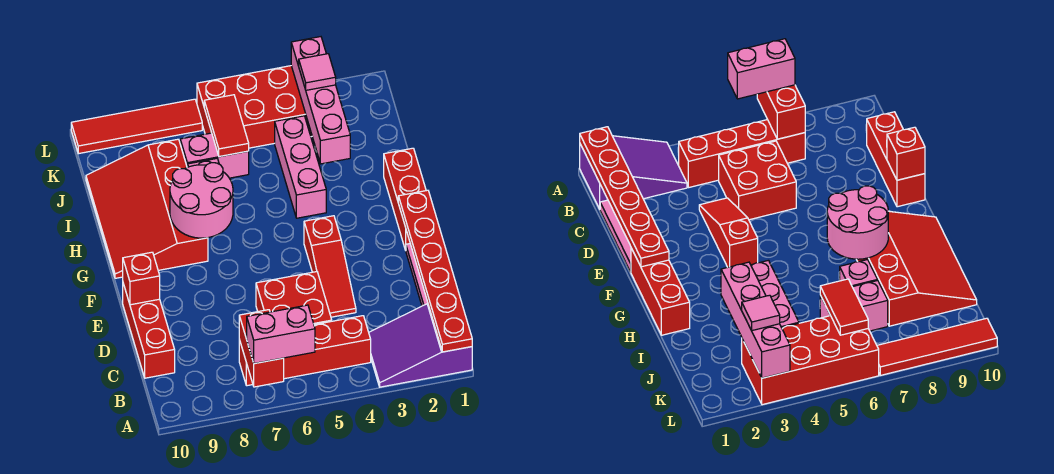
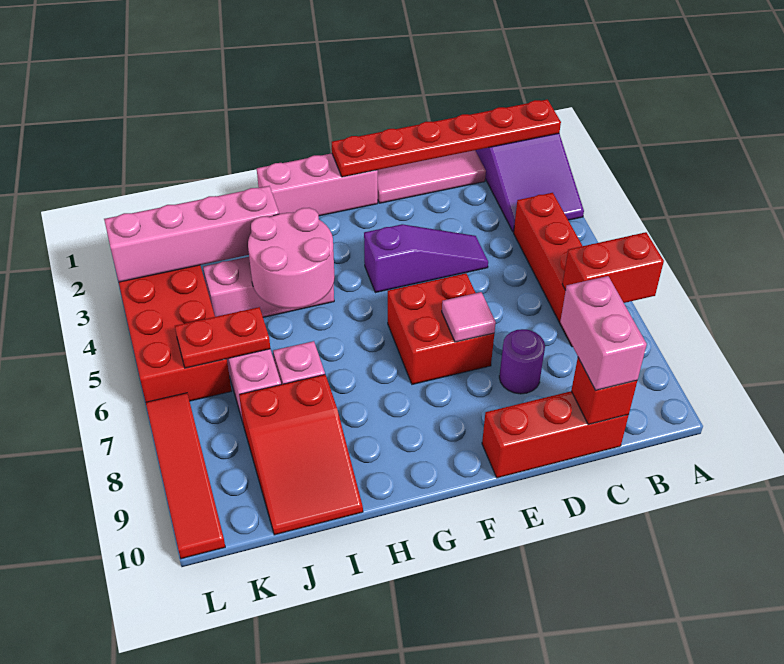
pink brick A6:A7 level 3 -> pink brick C9:C10 level 3
red brick C5:D6 level 1 -> red brick E6:F7 level 1
red slope D4:F4 level 1 top F -> purple slope D4:F4 level 1 top F
none -> purple round brick D8 level 1
red brick E10 level 2 -> red brick C10 level 2
red brick F1:H1 level 1 -> pink brick F1:H1 level 1
pink round brick G7:H8 level 2 -> pink round brick H4:I5 level 2
red slope G8:J10 level 1 top 8 -> red slope I8:J10 level 1 top 8
red tile J6:K6 level 2 -> red plate J6:K6 level 2
pink tile K3 level 3 -> pink tile E7 level 2

